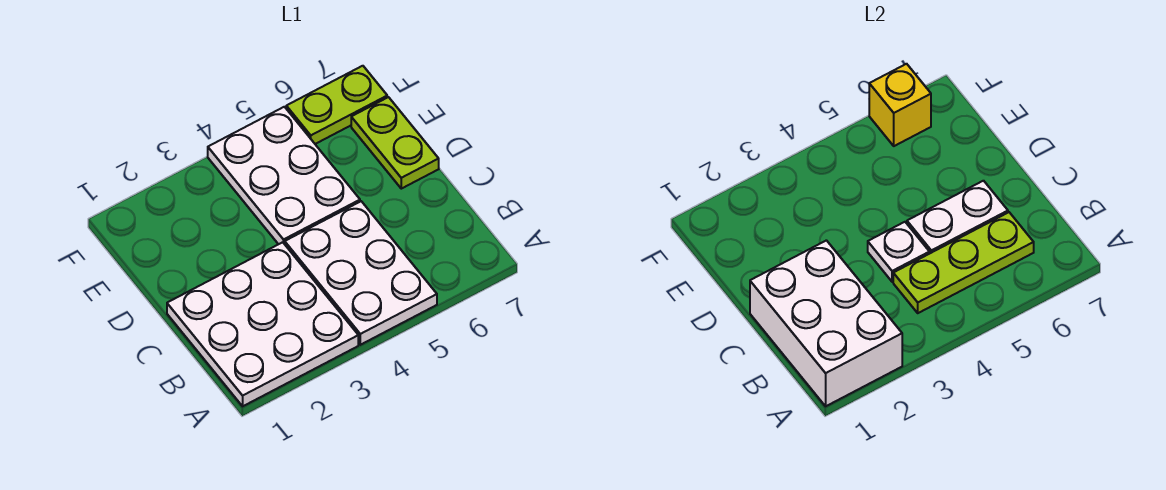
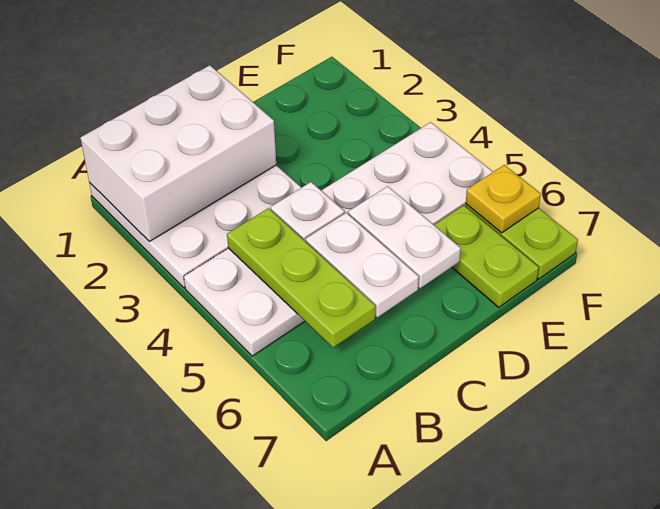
none -> white plate D5:D6 level 2
lime plate D7:E7 level 1 -> lime plate E6:E7 level 1
yellow brick F6 level 2 -> yellow plate F6 level 2

